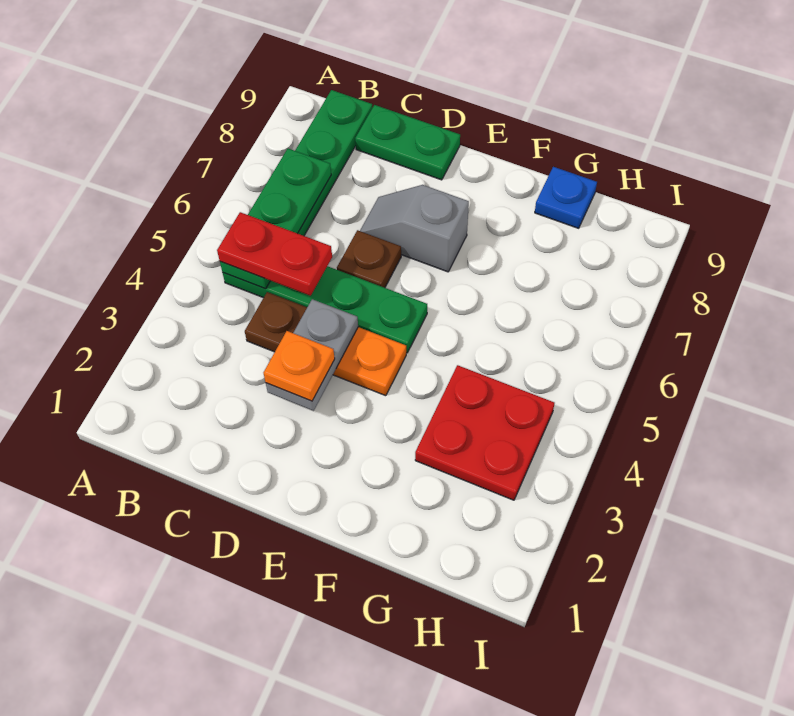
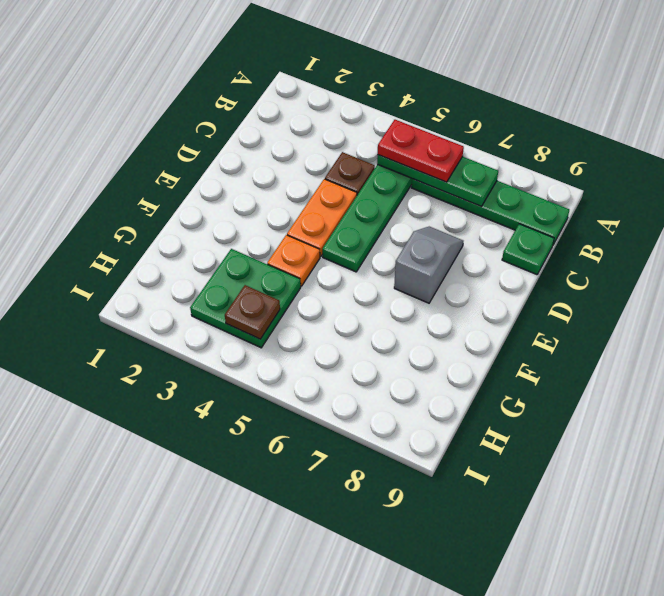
red plate B5:C5 level 3 -> red plate B5:B6 level 3
green plate C9:D9 level 1 -> green plate C9 level 1
grey plate D3:D4 level 2 -> none
orange plate D3 level 3 -> orange plate F4 level 1
brown plate D6 level 1 -> brown plate H4 level 2
red plate G3:H4 level 1 -> green plate G3:H4 level 1
blue plate G9 level 1 -> none

